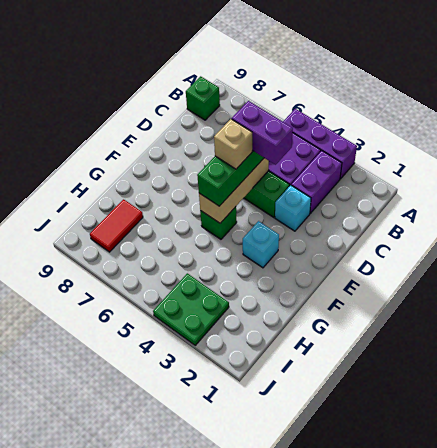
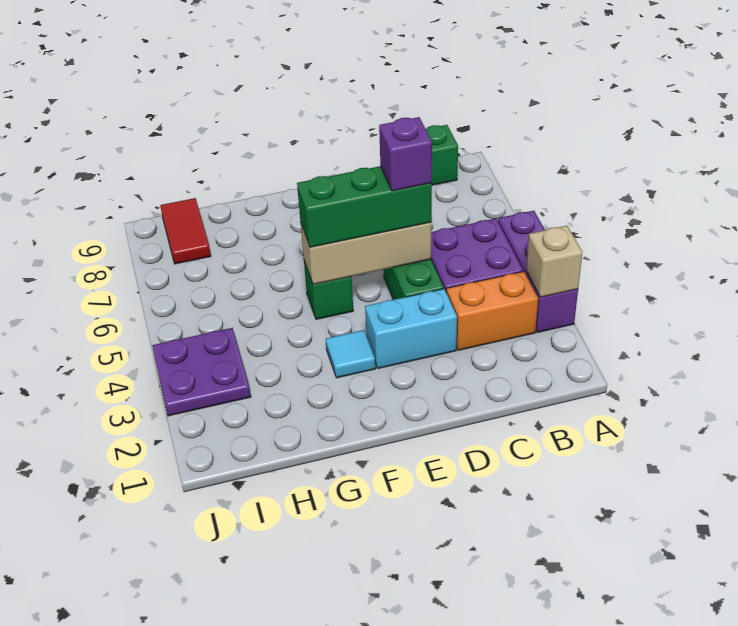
purple brick B3:C3 level 1 -> orange brick B3:C3 level 1
cyan brick D3 level 1 -> cyan brick D3:E3 level 1
purple brick D4:D5 level 4 -> purple brick D5 level 4
tan brick E5 level 4 -> tan brick A3 level 2
cyan brick F3 level 1 -> cyan tile F3 level 1
red tile H8:I8 level 1 -> red tile I8:I9 level 1
green plate I3:J4 level 1 -> purple plate I3:J4 level 1

